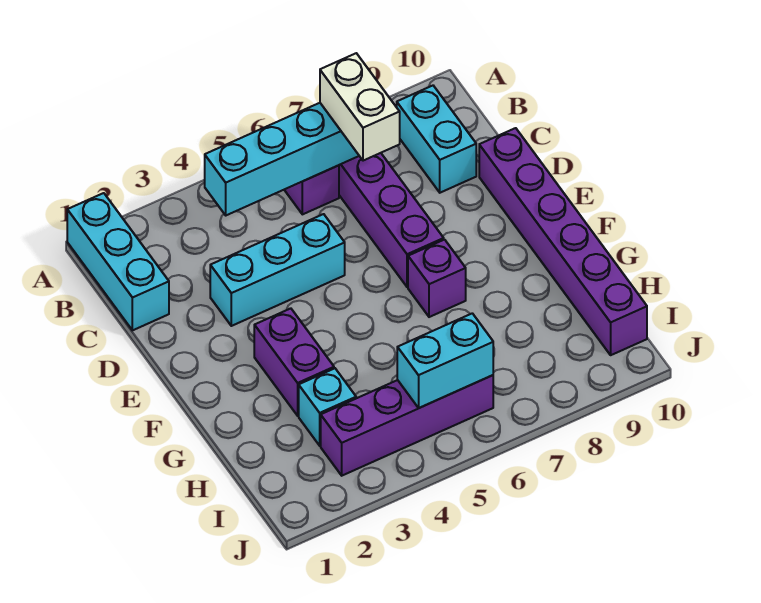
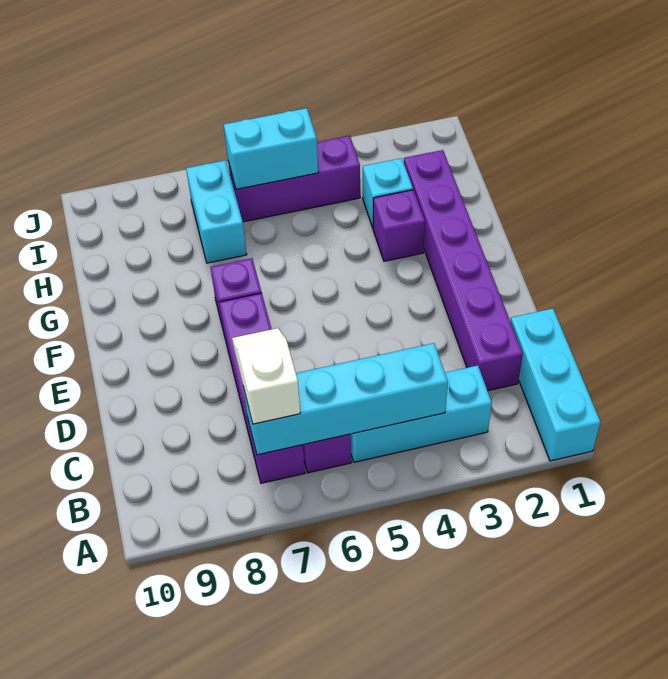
white brick B7:C7 level 3 -> white slope B7:C7 level 3 top B
cyan brick B9:C9 level 1 -> cyan brick H7:I7 level 1
cyan brick D3:D5 level 1 -> cyan brick B3:B5 level 1
purple brick D10:I10 level 1 -> purple brick C2:H2 level 1
purple brick F3:G3 level 1 -> purple brick G3 level 1
purple brick I3:I6 level 1 -> purple brick I4:I6 level 1

